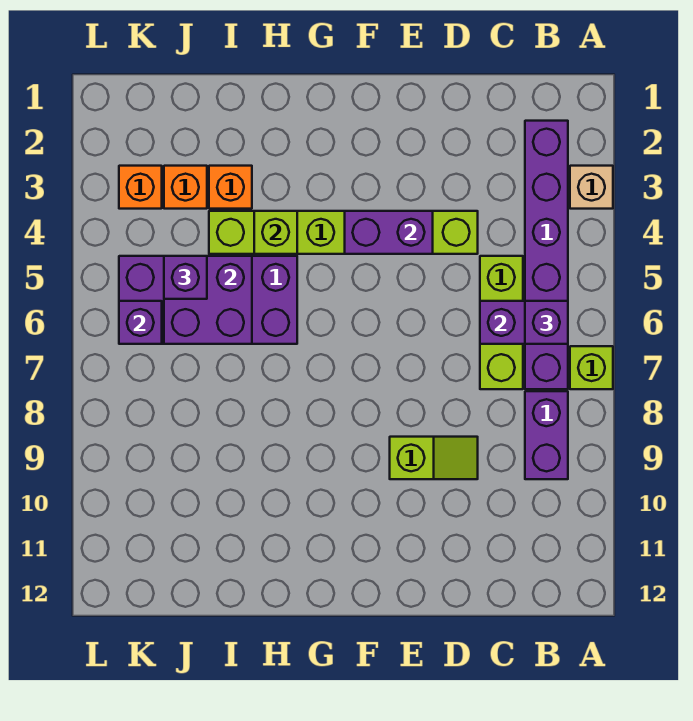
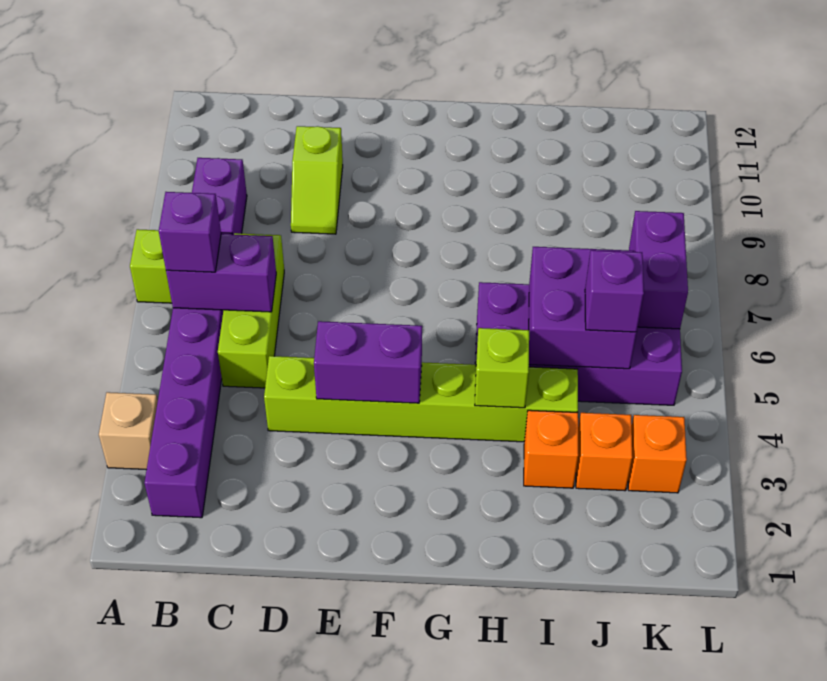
lime slope D9:E9 level 1 top E -> lime slope D9:D10 level 1 top 10
purple brick K6 level 2 -> purple brick K6:K7 level 2

